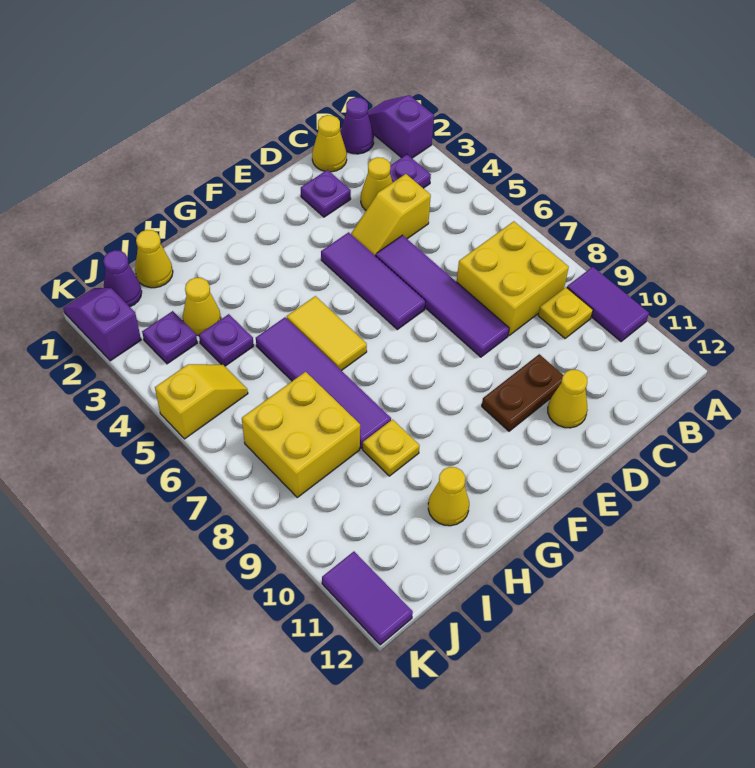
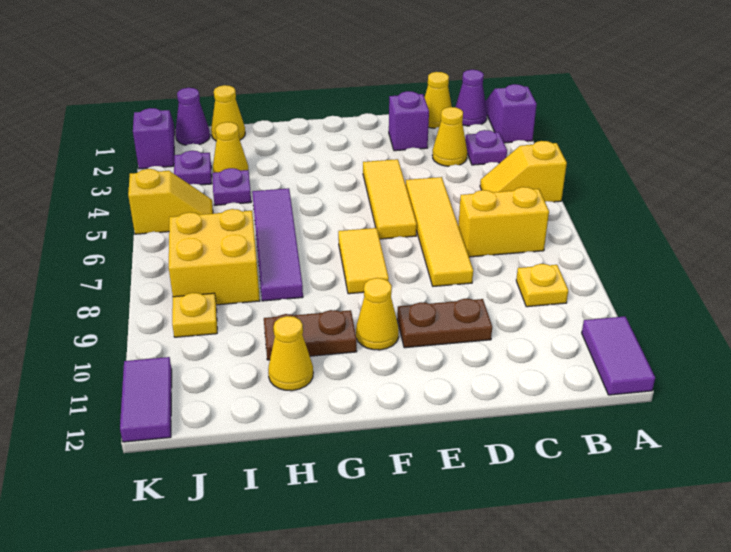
purple tile A9:A10 level 1 -> purple tile A11:A12 level 1
yellow brick B7:C8 level 1 -> yellow brick B7:C7 level 1
yellow slope C4:D4 level 1 top C -> yellow slope A5:B5 level 1 top A
purple plate D2 level 1 -> purple brick D2 level 1
purple tile D5:D8 level 1 -> yellow tile D5:D8 level 1
yellow cone D11 level 1 -> yellow cone F10 level 1
purple tile E4:E6 level 1 -> yellow tile E4:E6 level 1
yellow tile G5:G6 level 1 -> yellow tile F7:F8 level 1
none -> brown plate G10:H10 level 1
yellow plate H9 level 1 -> yellow plate J9 level 1

